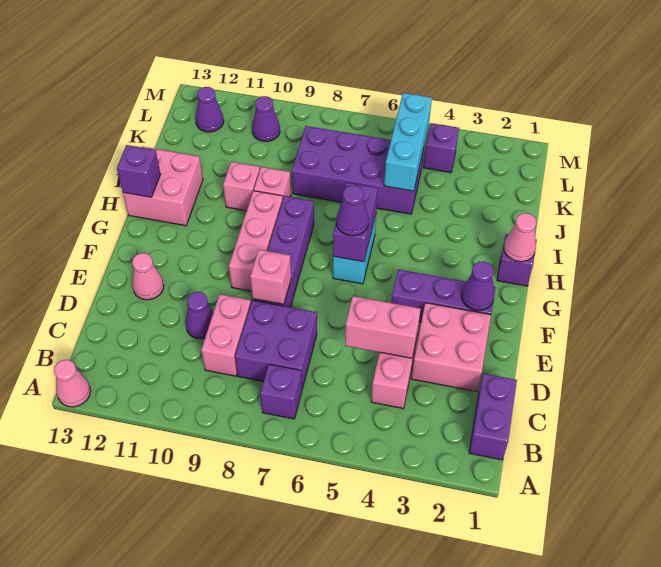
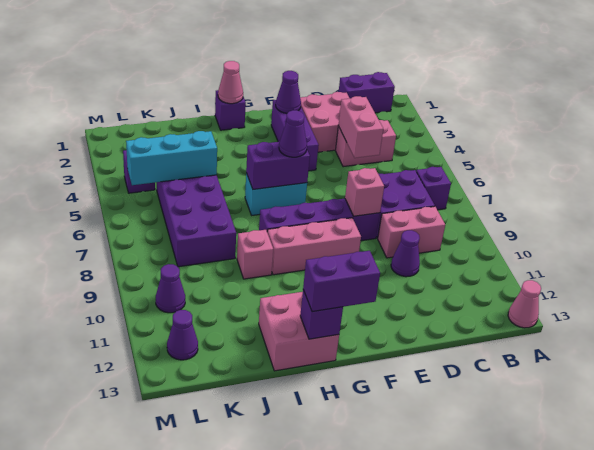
pink cone E12 level 1 -> none
none -> purple brick G13:H13 level 3
pink brick I10 level 1 -> none

